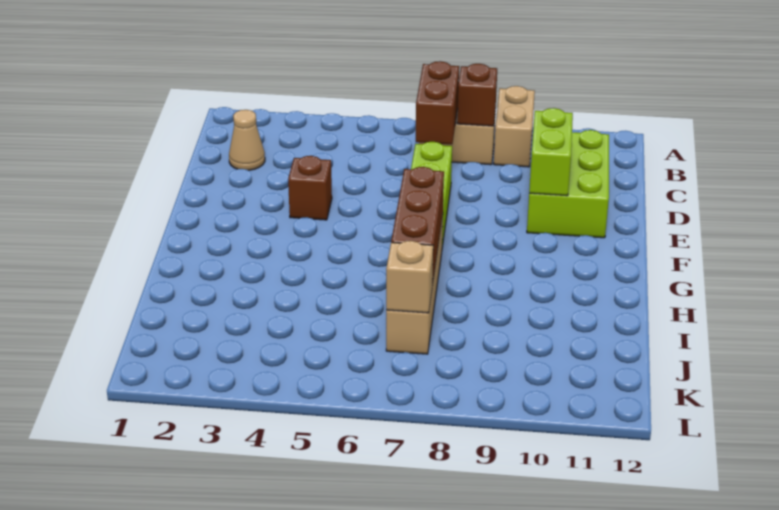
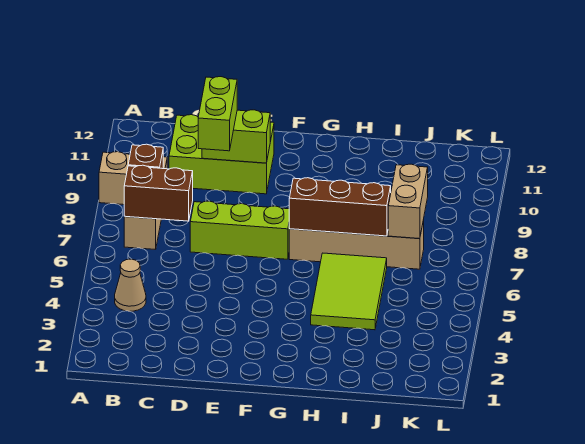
tan cone C2 level 1 -> tan cone B4 level 1
none -> lime brick D9:D10 level 3
brown brick E4 level 1 -> none
none -> lime tile H4:I6 level 1
tan brick J7 level 2 -> tan brick J7:J8 level 2

